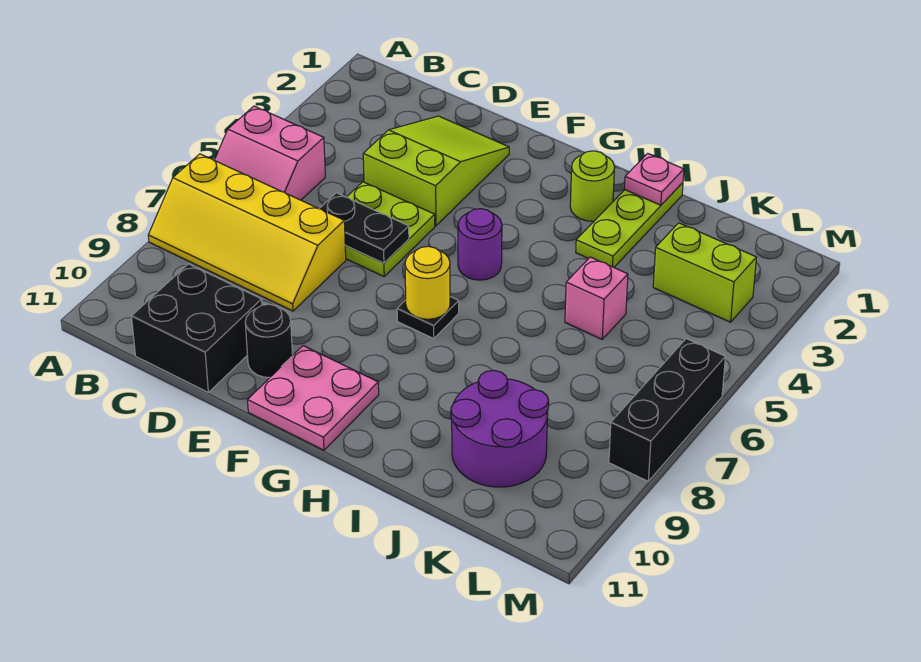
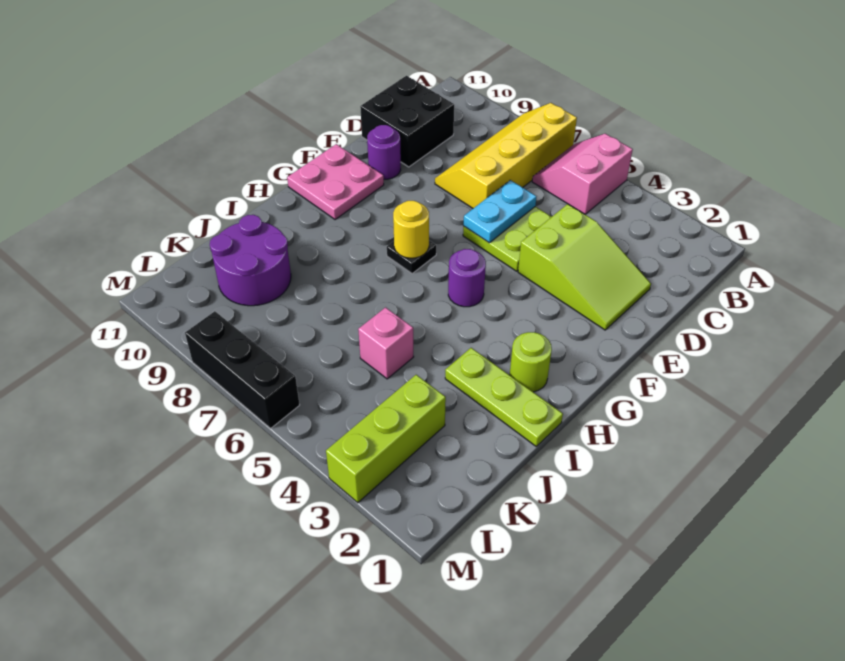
black plate D6:E6 level 2 -> cyan plate D6:E6 level 2
black round brick E10 level 1 -> purple round brick E10 level 1
pink plate I1 level 2 -> none
lime brick K3:L3 level 1 -> lime brick K3:M3 level 1

